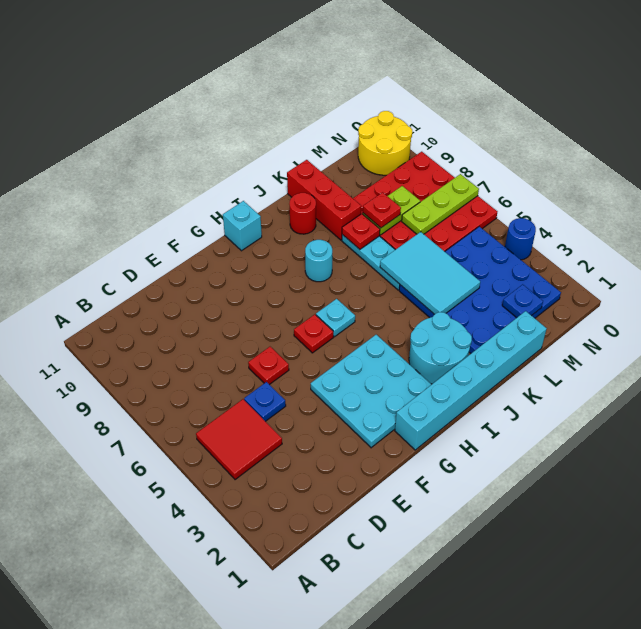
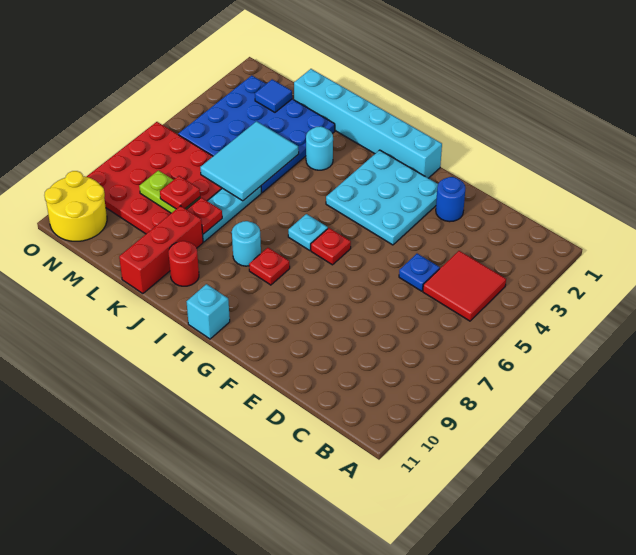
red plate E6 level 1 -> red plate H8 level 1
cyan round brick I2:J3 level 1 -> cyan round brick J3 level 1
blue plate M2 level 2 -> blue tile M2 level 2
lime plate M7:O7 level 2 -> none
blue round brick O4 level 1 -> blue round brick E2 level 1

